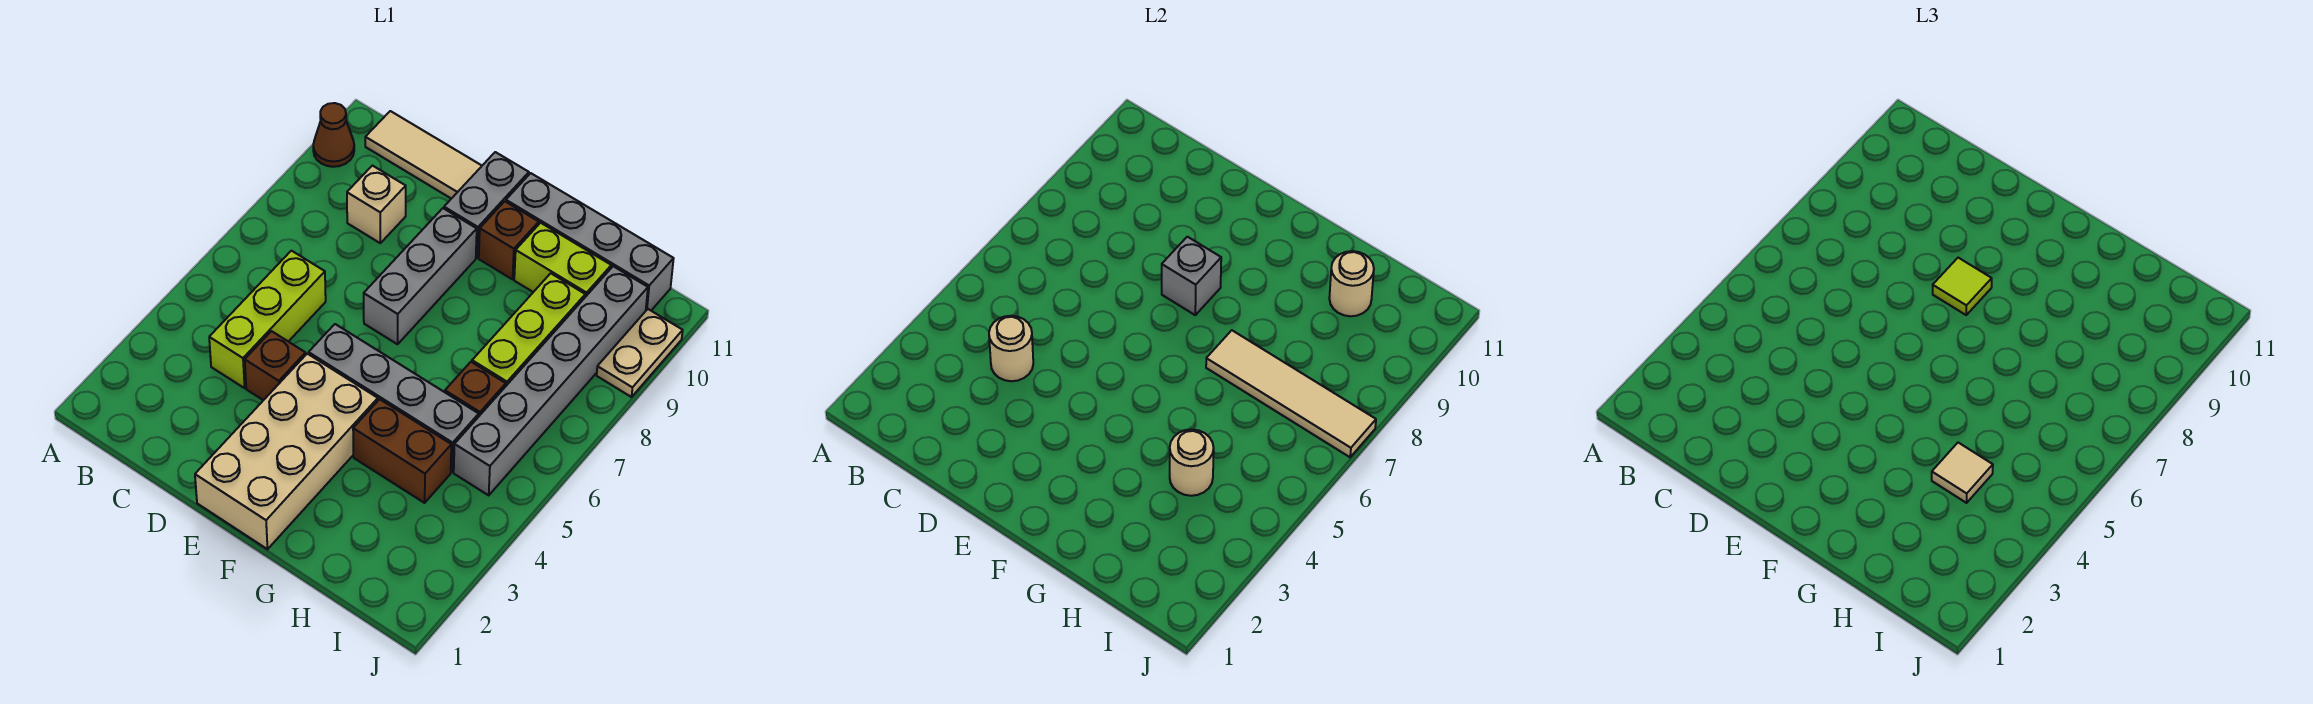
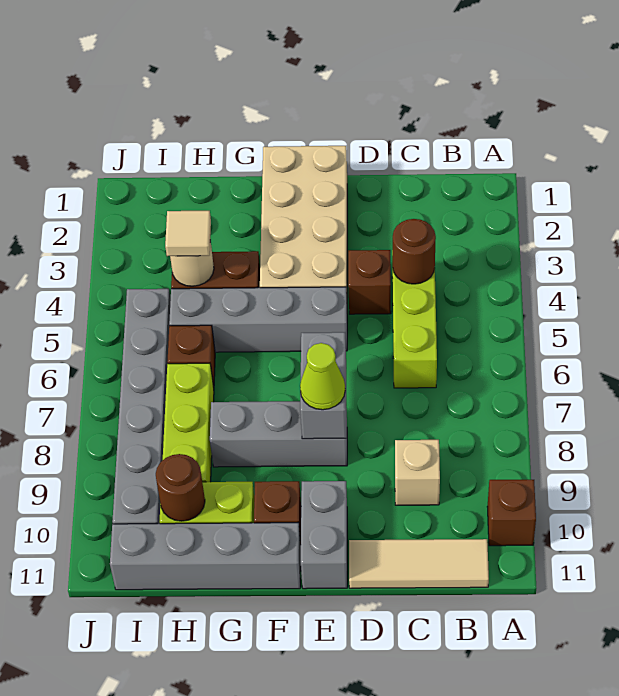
brown cone A10 level 1 -> brown brick A10 level 1
tan round brick C4 level 2 -> brown round brick C4 level 2
grey brick E7:E9 level 1 -> grey brick E8:G8 level 1
grey brick E8 level 2 -> grey brick E7:E8 level 2
lime tile E8 level 3 -> lime cone E8 level 3
tan tile G7:J7 level 2 -> none
tan round brick H10 level 2 -> brown round brick H10 level 2
tan plate J9:J10 level 1 -> none

